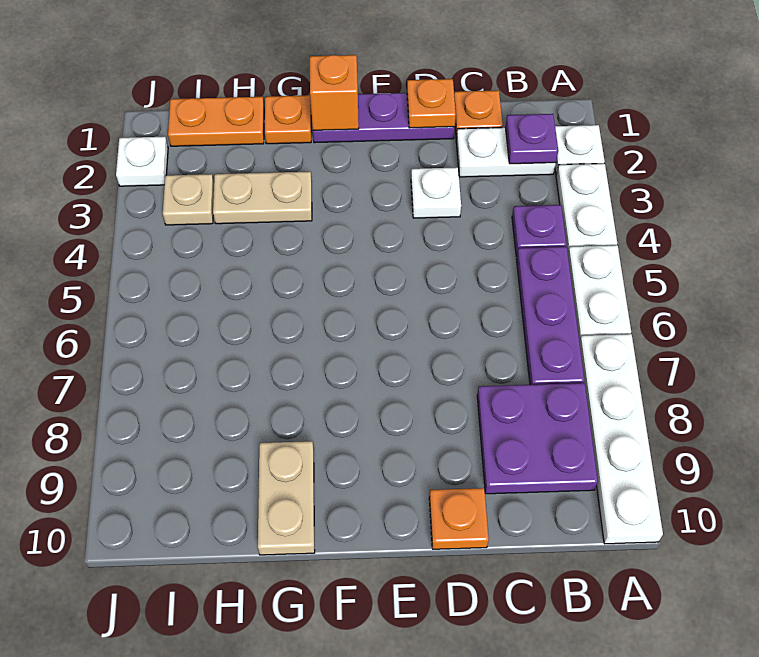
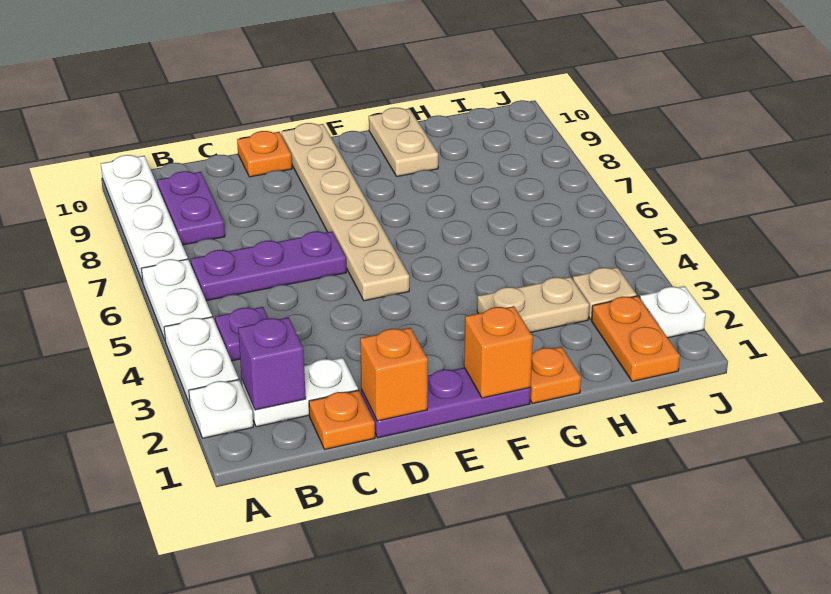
purple plate B2 level 2 -> purple brick B2 level 2
purple plate B5:B7 level 1 -> purple plate B6:D6 level 1
purple plate B8:C9 level 1 -> purple plate B8:B9 level 1
orange plate D1 level 2 -> orange brick D1 level 2
white plate D3 level 1 -> none
none -> tan plate E5:E10 level 1
orange plate H1:I1 level 1 -> orange plate I1:I2 level 1

